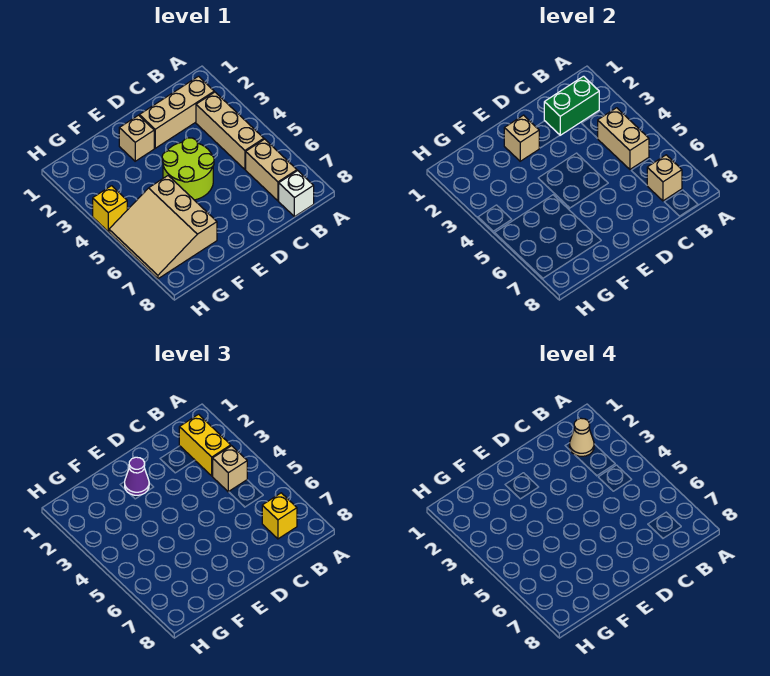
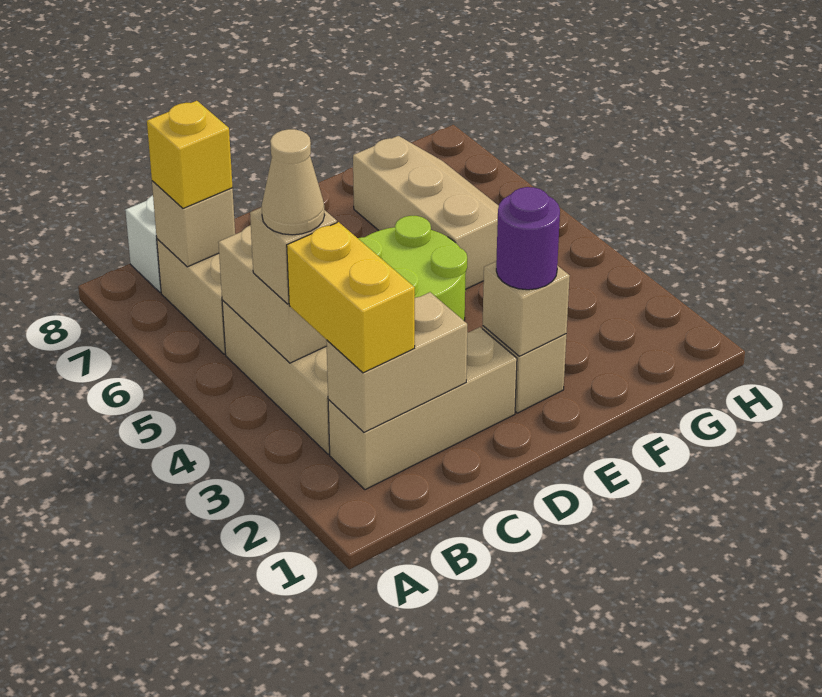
green brick B2:C2 level 2 -> tan brick B2:C2 level 2
tan cone B2 level 4 -> tan cone B4 level 4
purple cone E2 level 3 -> purple round brick E2 level 3
tan slope F5:H7 level 1 top F -> tan slope F5:G7 level 1 top F
yellow brick H4 level 1 -> none

